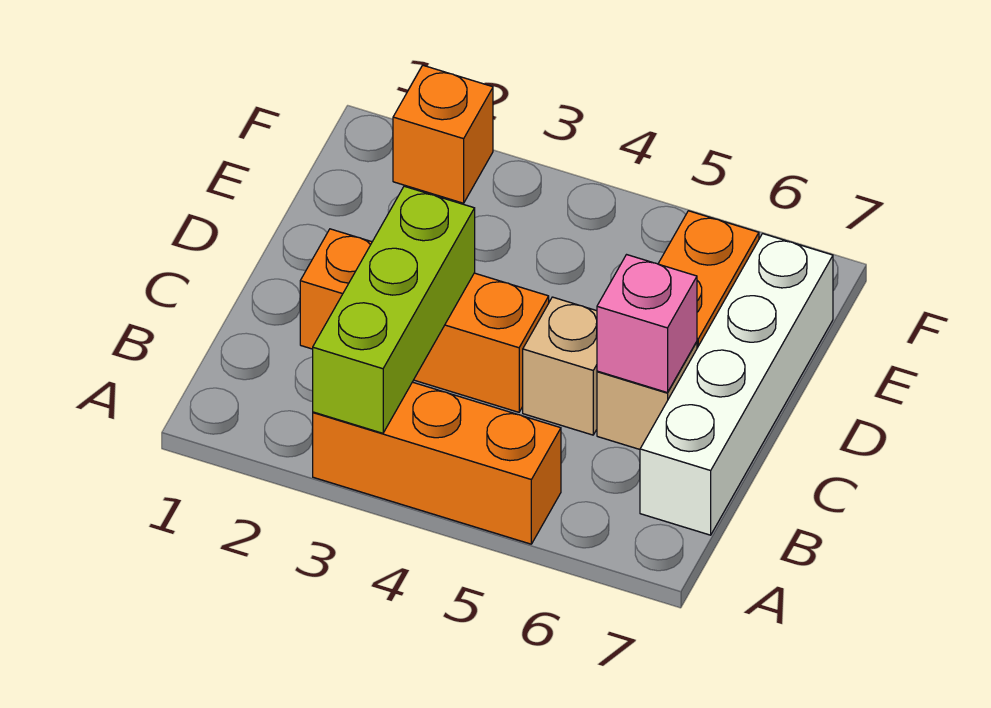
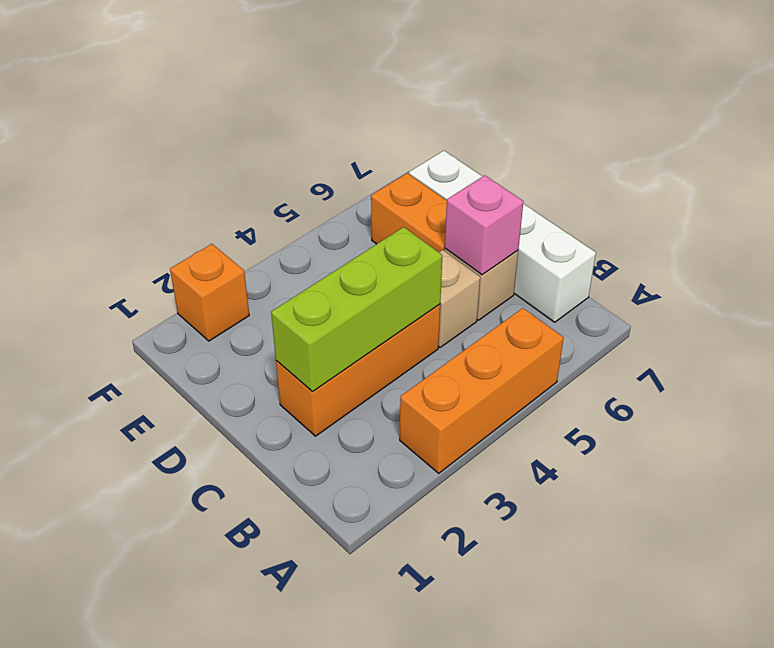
lime brick A3:C3 level 2 -> lime brick C2:C4 level 2

